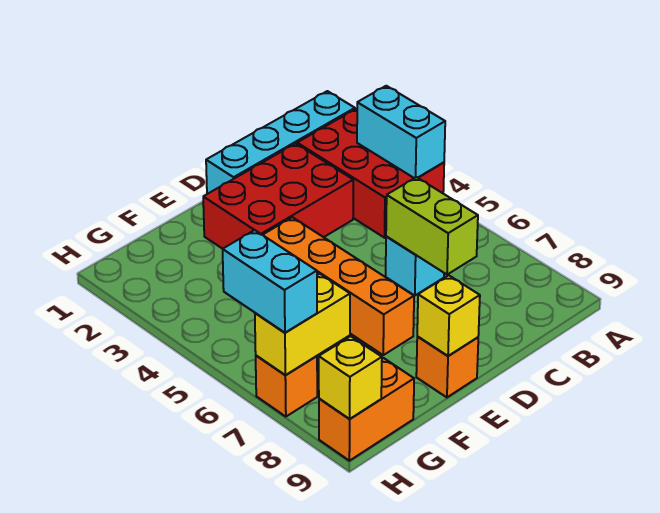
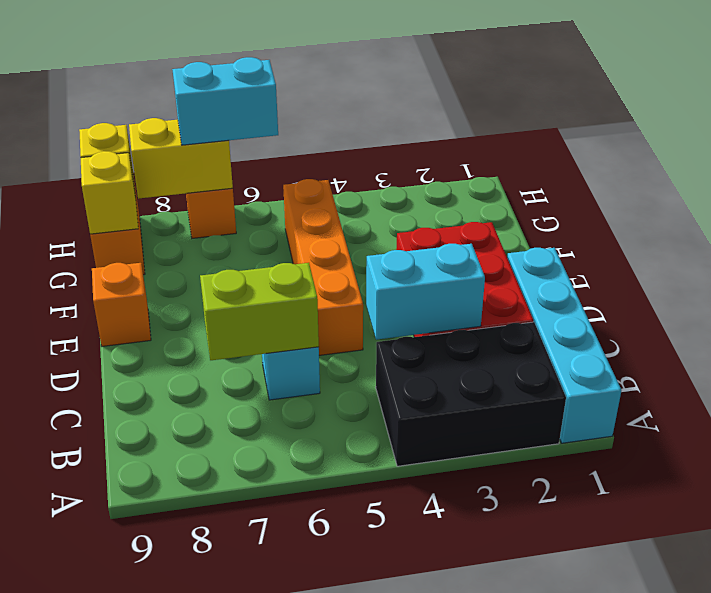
red brick A2:B4 level 1 -> black brick A2:B4 level 1
cyan brick A3:A4 level 2 -> cyan brick C3:C4 level 2
orange brick E4:E7 level 1 -> orange brick D5:G5 level 1
yellow brick E9 level 2 -> yellow brick G9 level 2
yellow brick G7:H7 level 2 -> yellow brick H7:H8 level 2

